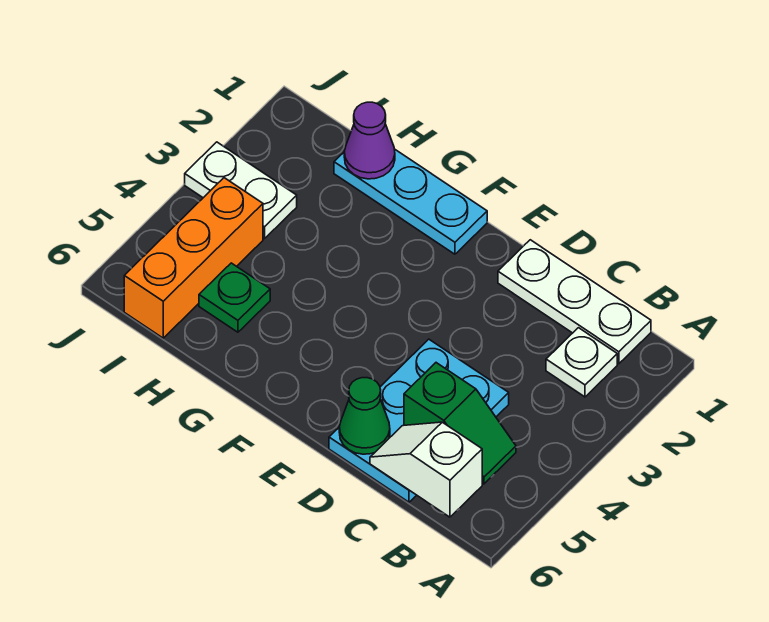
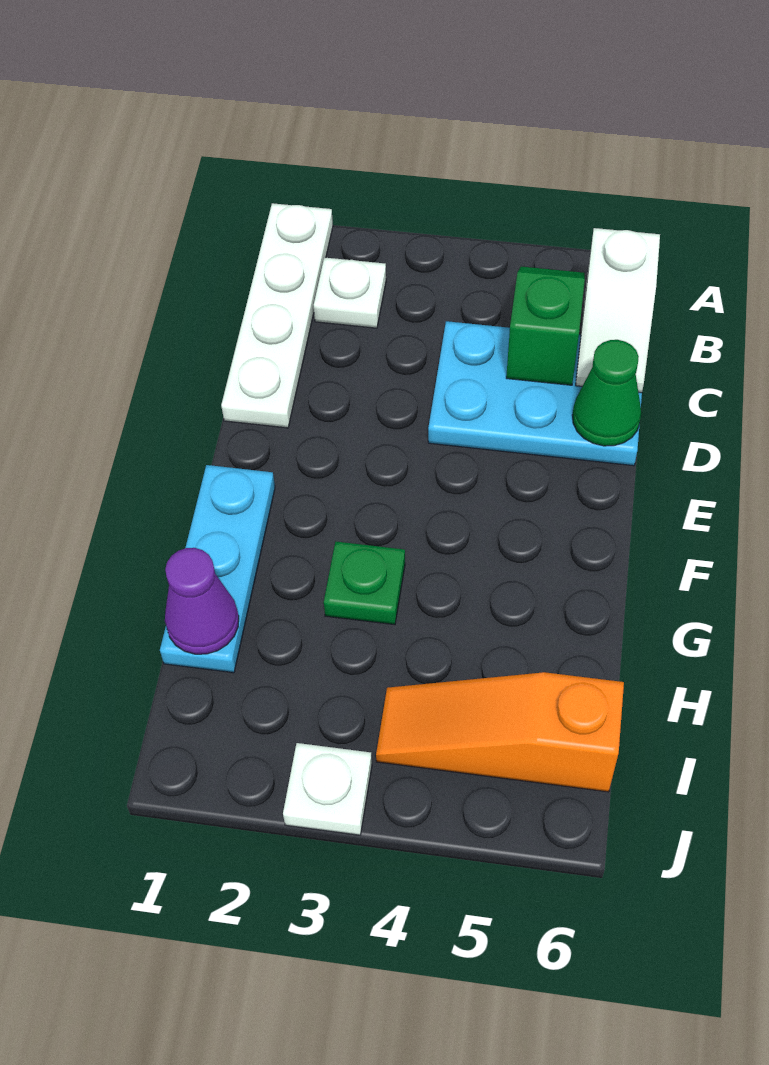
white plate B1:D1 level 1 -> white plate A1:D1 level 1
green plate H5 level 1 -> green plate G3 level 1
white plate I3:J3 level 1 -> white plate J3 level 1
orange brick I4:I6 level 1 -> orange slope I4:I6 level 1 top 6

